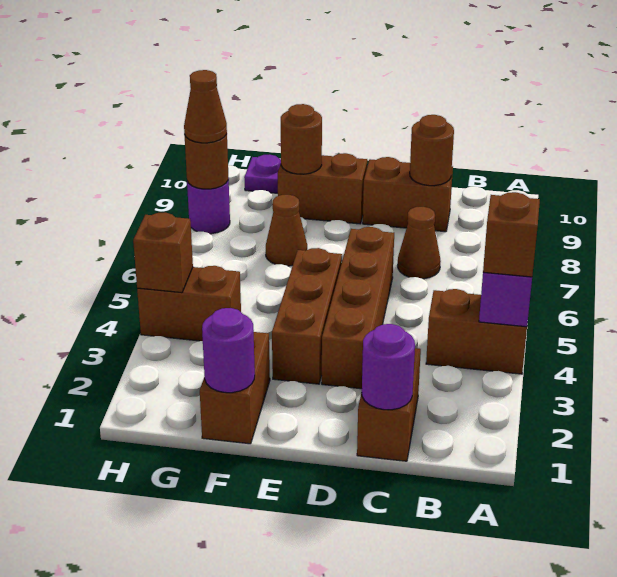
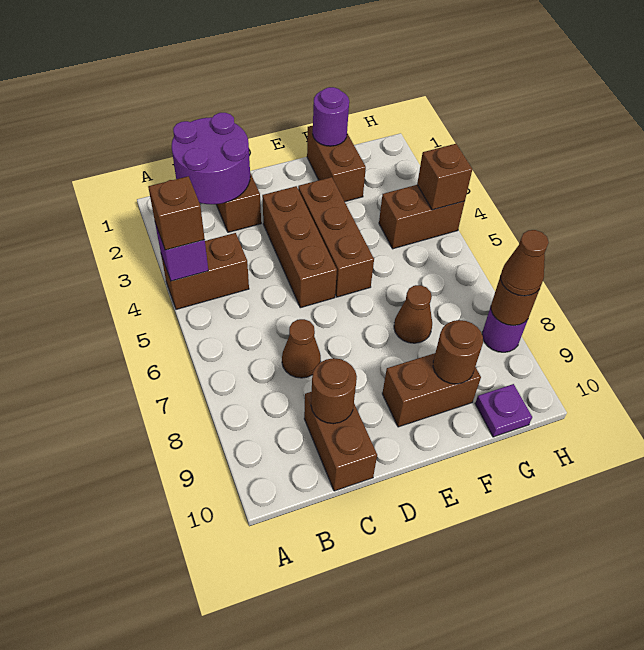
purple round brick C1 level 2 -> purple round brick B1:C2 level 2
brown brick C9:D9 level 1 -> brown brick C9:C10 level 1
brown brick D3:D6 level 1 -> brown brick D3:D5 level 1

